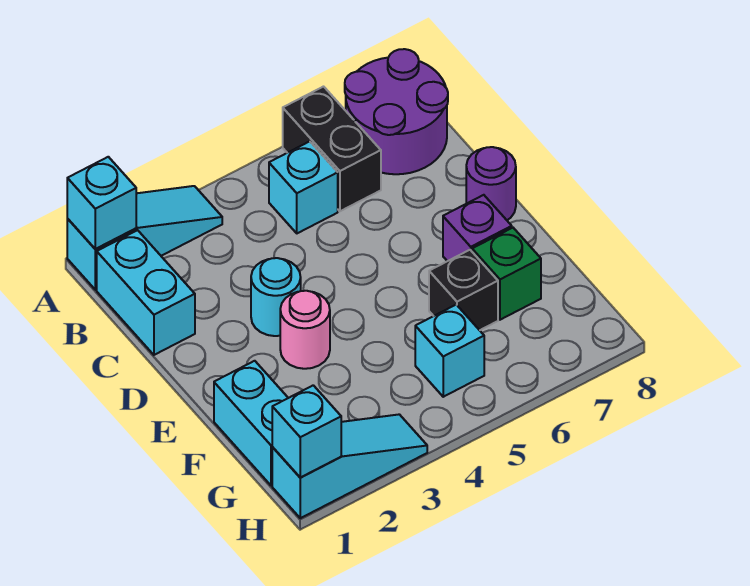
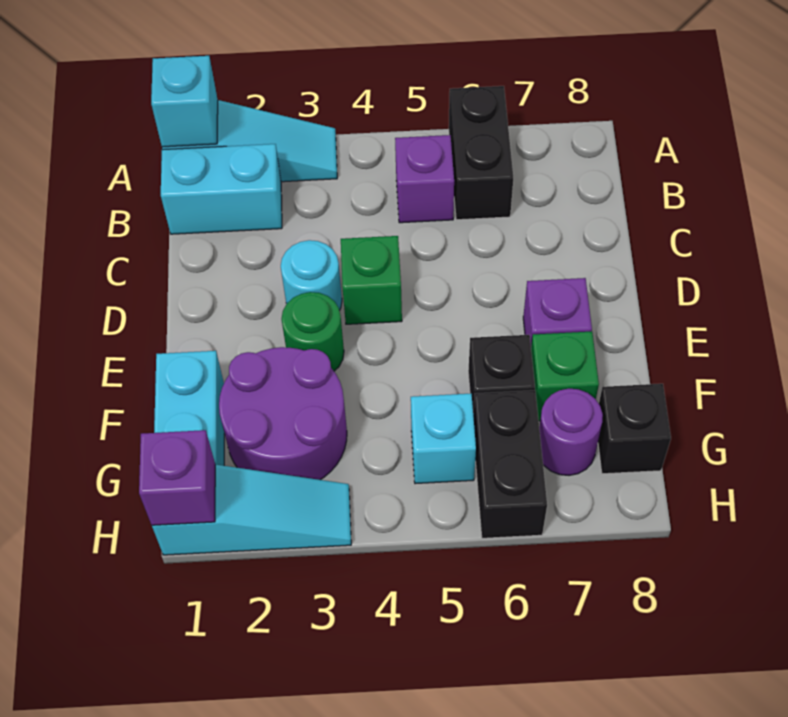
purple round brick A7:B8 level 1 -> purple round brick F2:G3 level 1
cyan brick B1:C1 level 1 -> cyan brick B1:B2 level 1
cyan brick B5 level 1 -> purple brick B5 level 1
none -> green brick D4 level 1
purple round brick D8 level 1 -> purple round brick G7 level 1
pink round brick E3 level 1 -> green round brick E3 level 1
none -> black brick G6:H6 level 1
none -> black brick G8 level 1
cyan brick H1 level 2 -> purple brick H1 level 2

